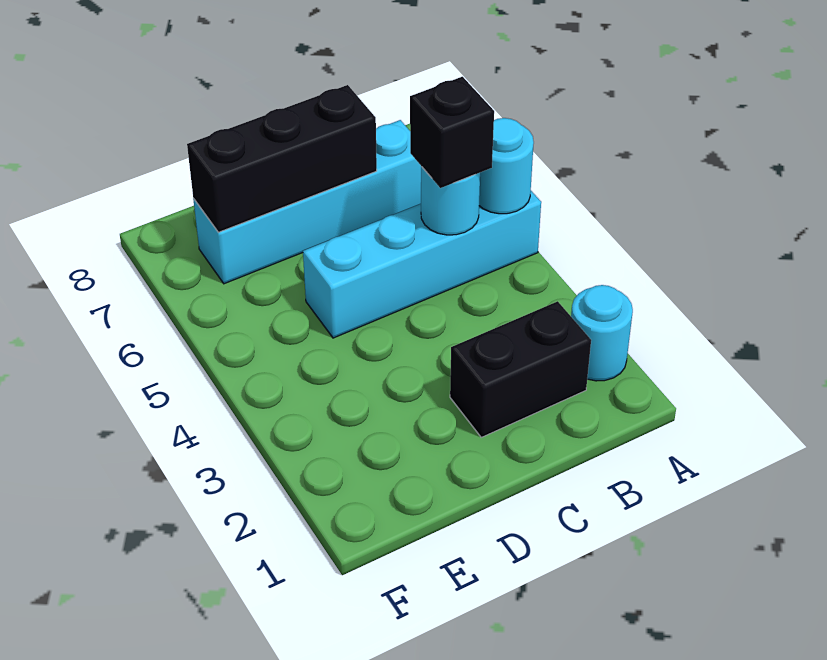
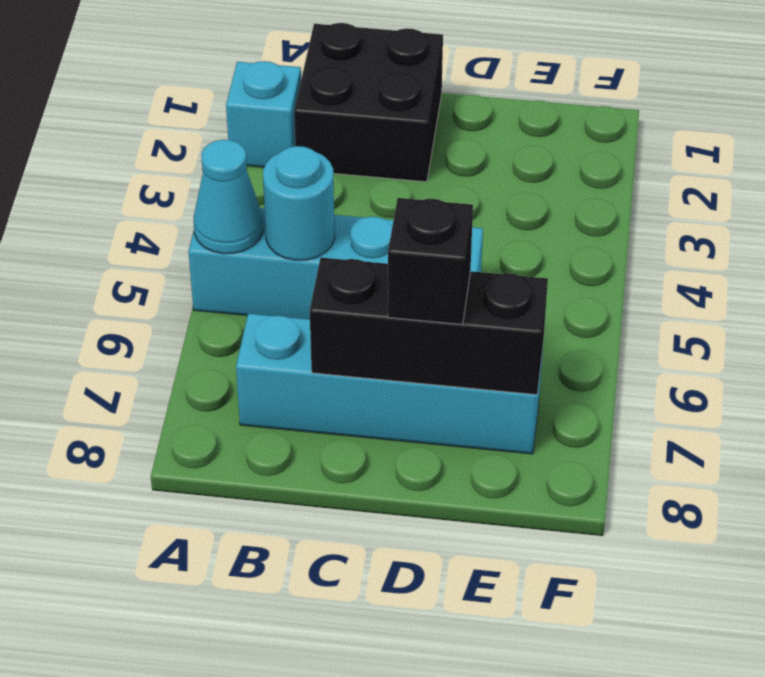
cyan round brick A2 level 1 -> cyan brick A2 level 1
cyan round brick A5 level 2 -> cyan cone A5 level 2
black brick B2:C2 level 1 -> black brick B1:C2 level 1
black brick B5 level 3 -> black brick D7 level 3

